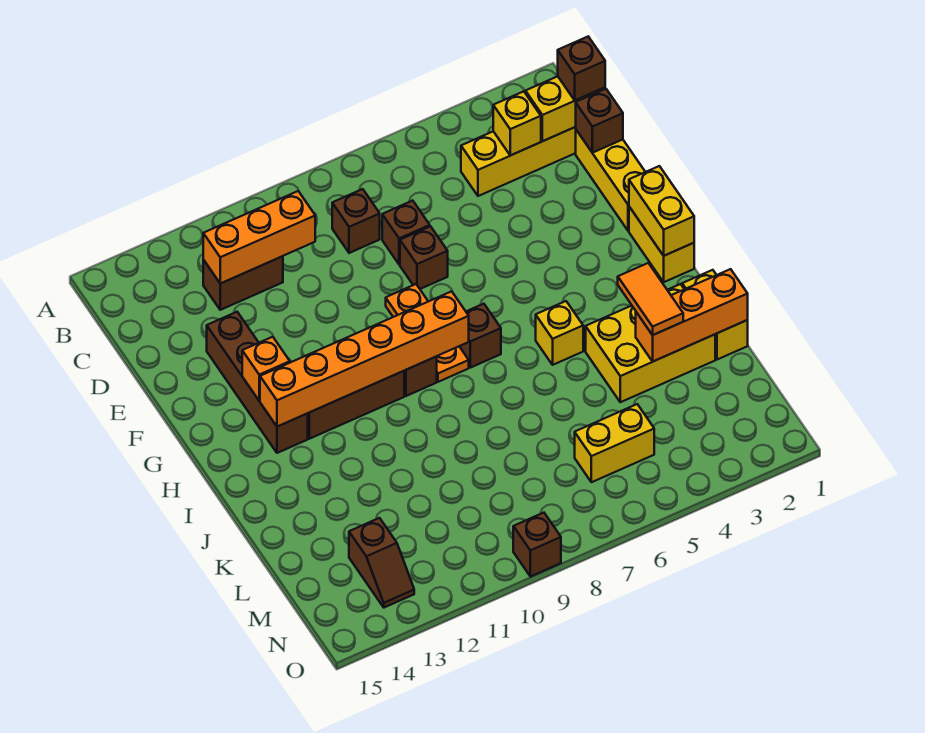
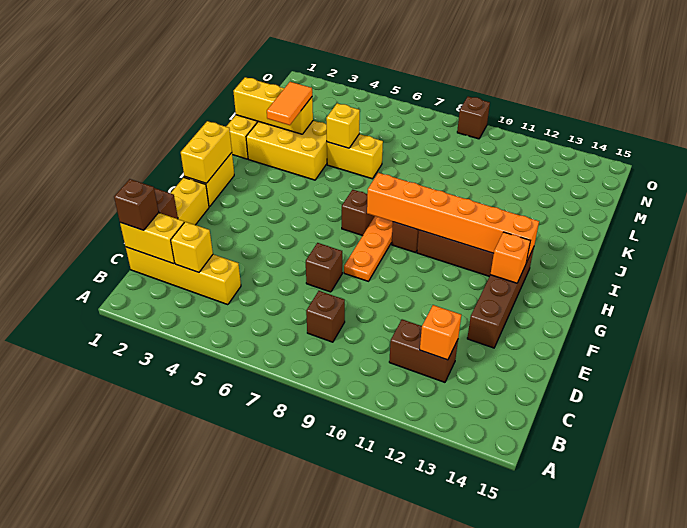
orange brick C10:C12 level 2 -> orange brick C12 level 2
brown brick D7 level 1 -> none
yellow brick I5 level 1 -> yellow brick K5 level 2
orange brick K1:K3 level 2 -> yellow brick K1:K3 level 2
yellow brick M5:M6 level 1 -> yellow brick K5:K6 level 1
brown slope M13:N13 level 1 top M -> none

